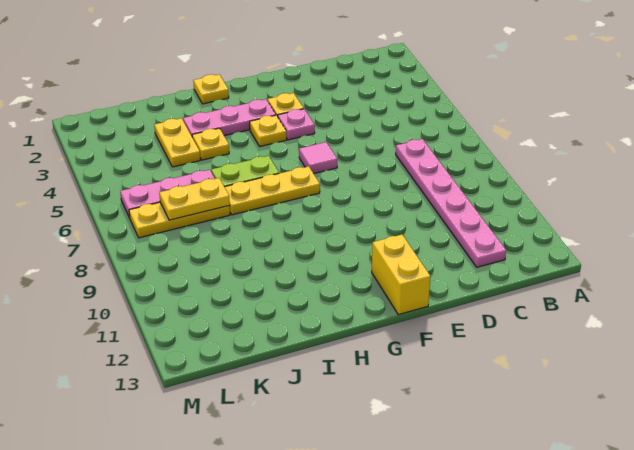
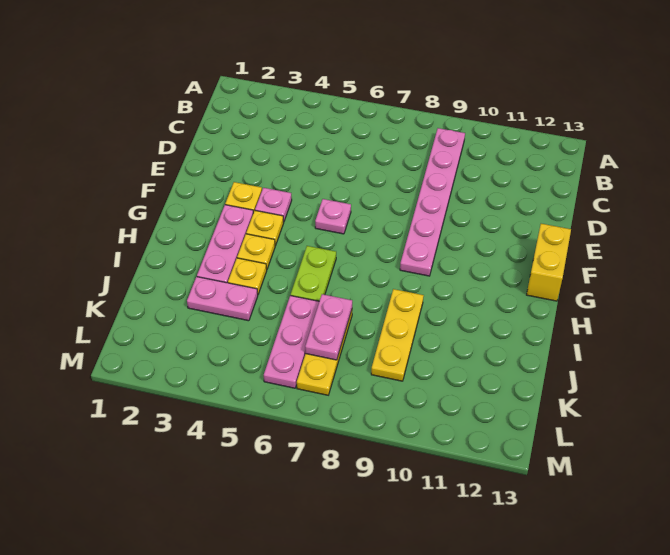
pink plate C7:C12 level 1 -> pink plate B9:G9 level 1
pink tile F6 level 1 -> pink plate F6 level 1
yellow brick F12:F13 level 1 -> yellow brick F13:G13 level 1
yellow plate G7:I7 level 1 -> yellow plate I9:K9 level 1
yellow plate H1 level 1 -> yellow plate H4 level 1
yellow plate J3:J4 level 1 -> pink plate J3:J4 level 1
yellow plate J7:K7 level 2 -> pink plate J7:K7 level 2

